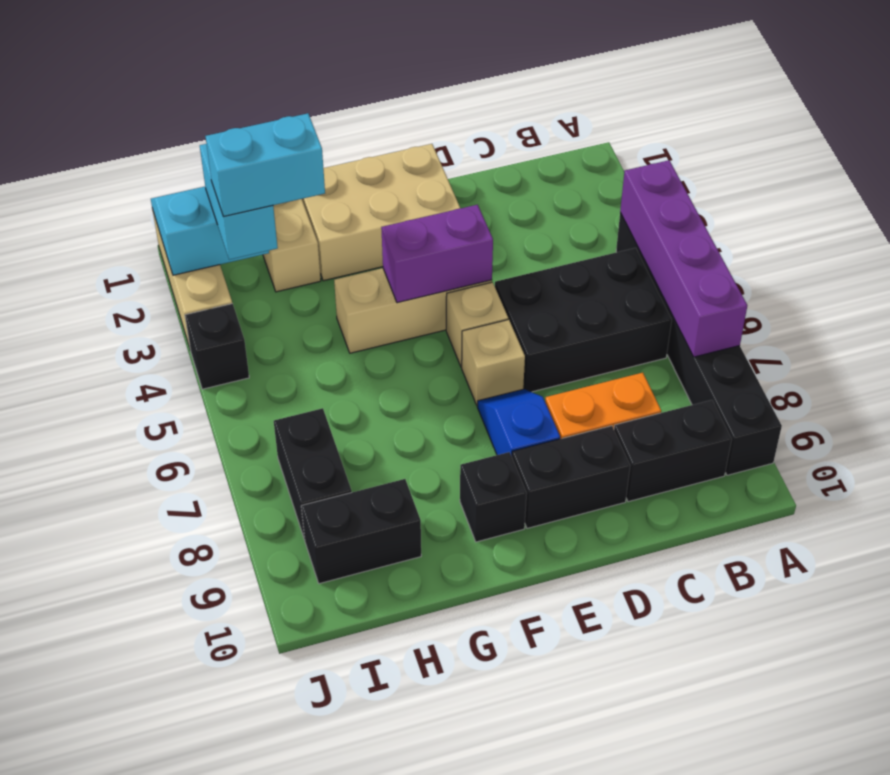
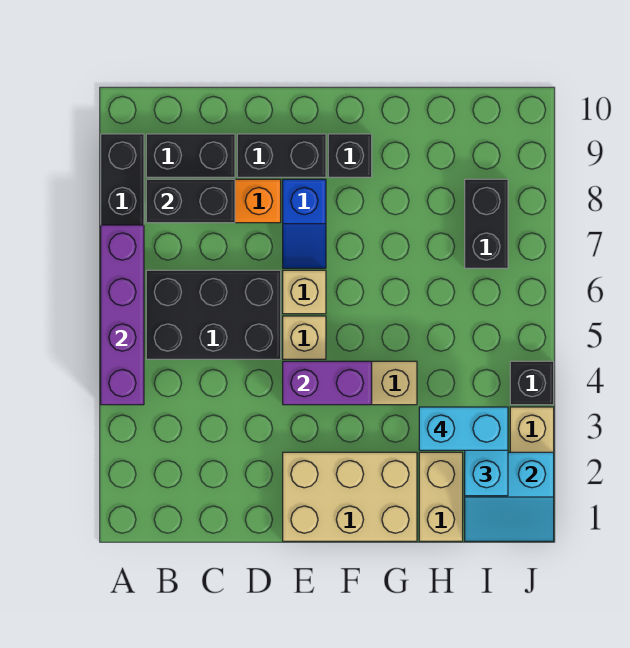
black brick H9:I9 level 1 -> black brick B8:C8 level 2

